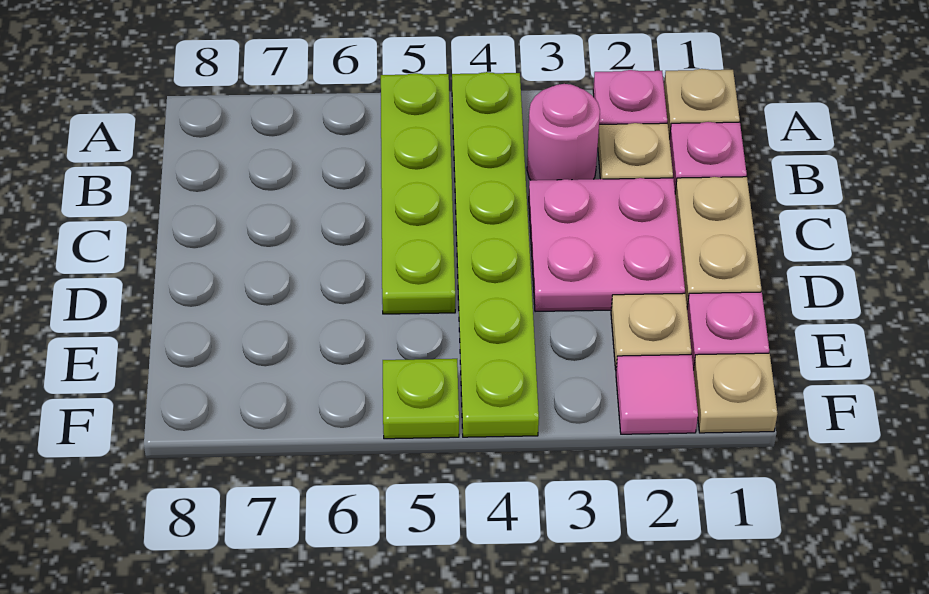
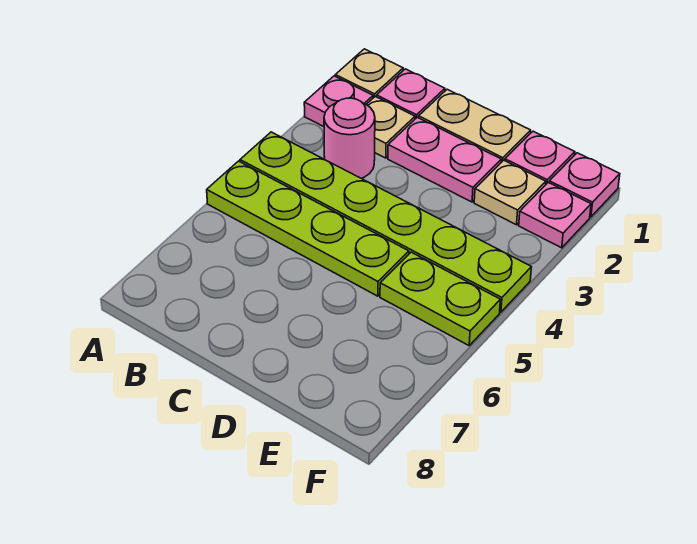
pink plate C2:D3 level 1 -> pink plate C2:D2 level 1
tan plate F1 level 1 -> pink plate F1 level 1
pink tile F2 level 1 -> pink plate F2 level 1
lime plate F5 level 1 -> lime plate E5:F5 level 1

